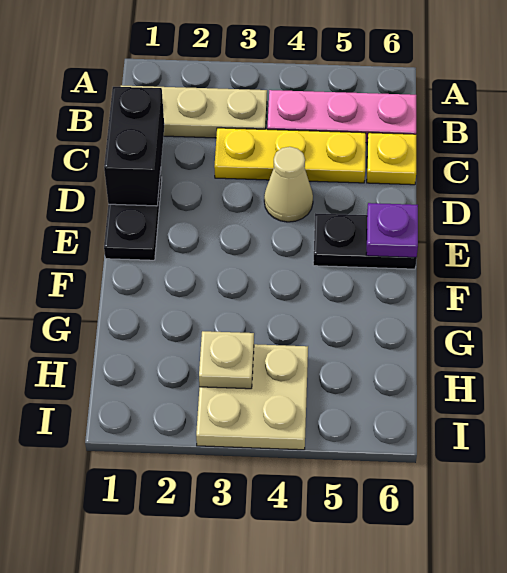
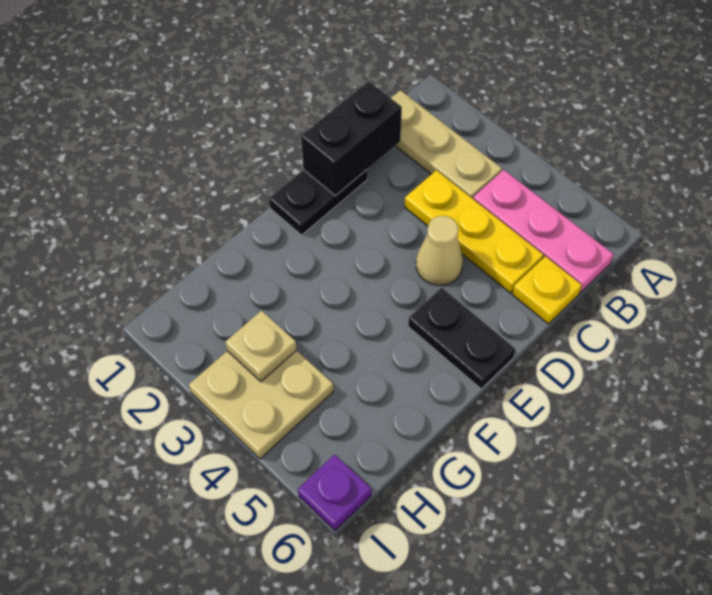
purple plate E6 level 2 -> purple plate I6 level 1

